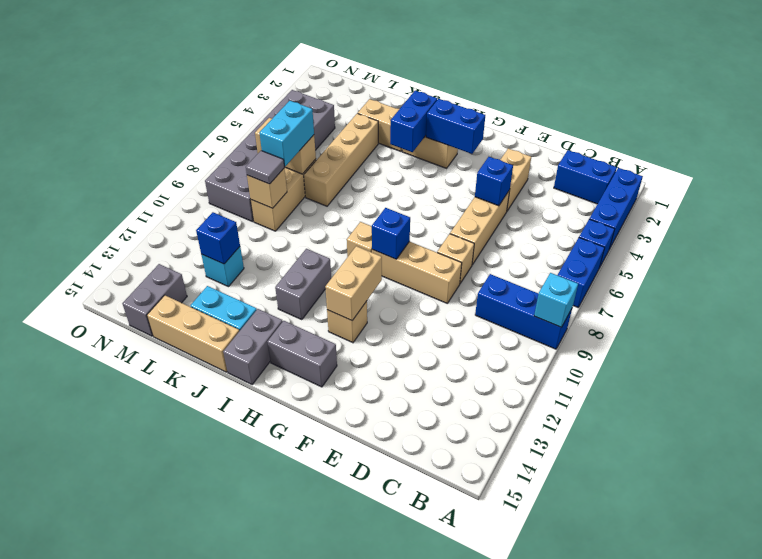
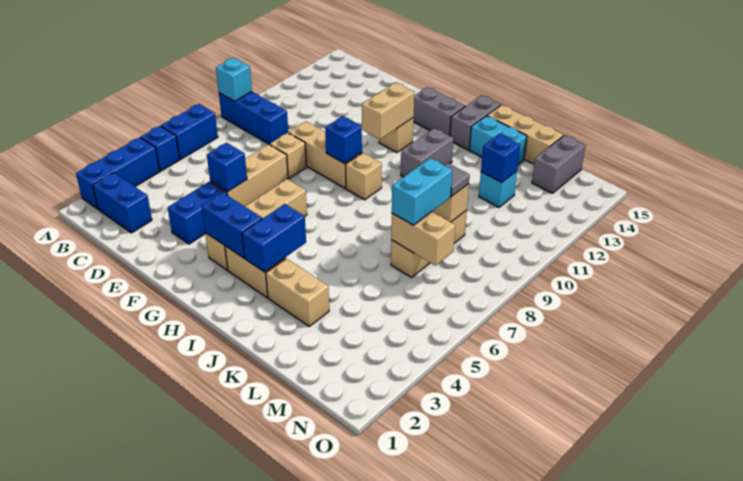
tan brick E3:E4 level 1 -> blue brick E3:E4 level 1
tan brick K4:K7 level 1 -> tan brick G3:G6 level 1
grey brick M4:N9 level 1 -> none

